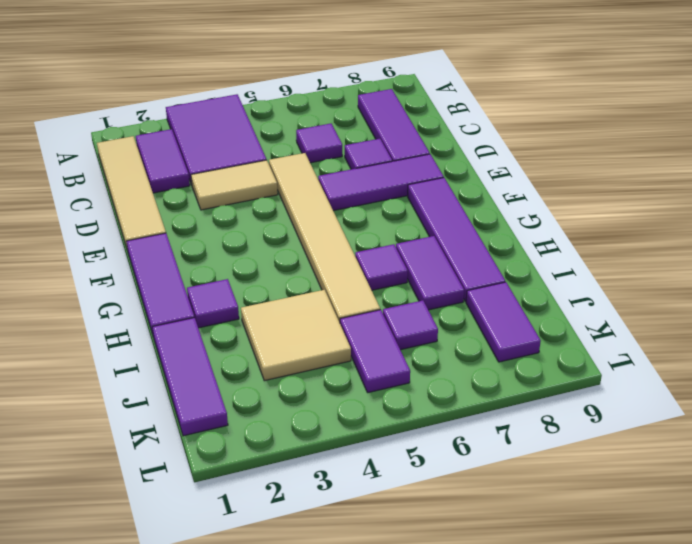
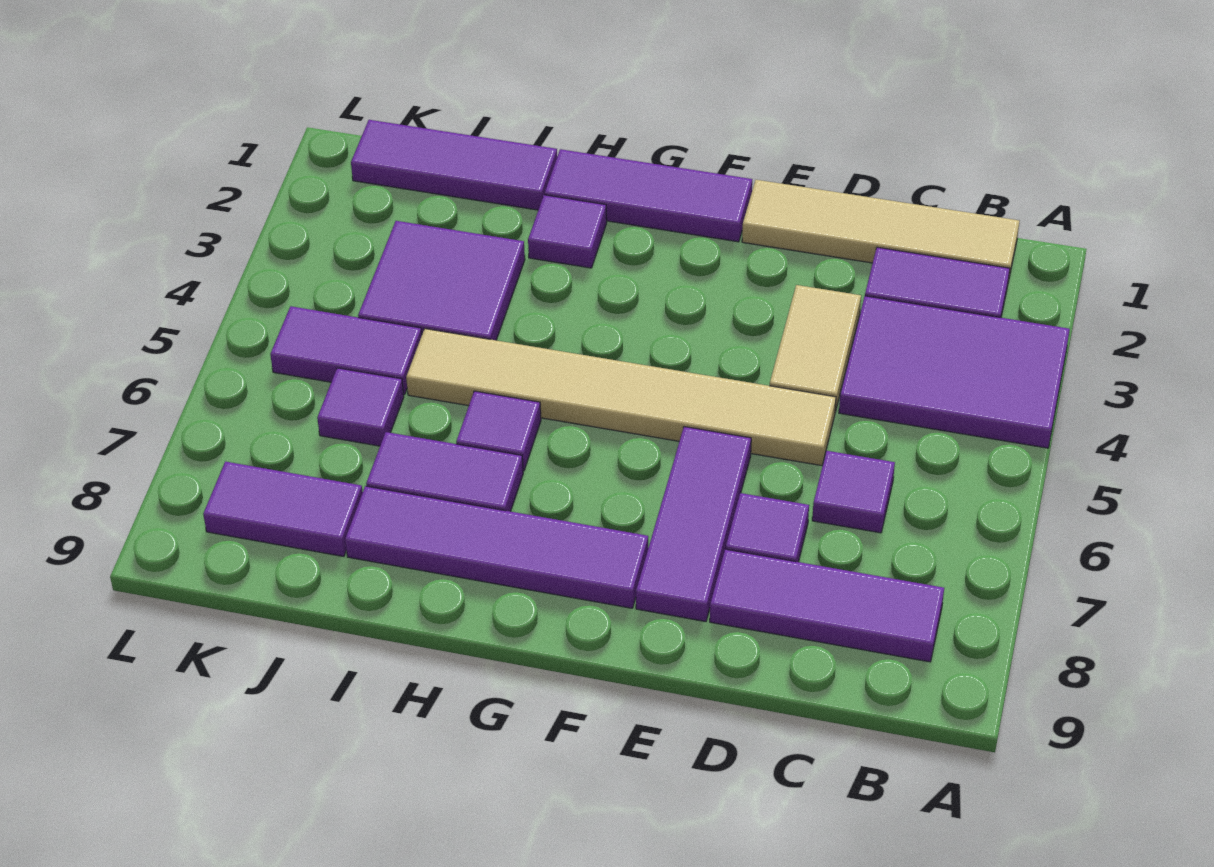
tan tile I3:J4 level 1 -> purple tile I3:J4 level 1

